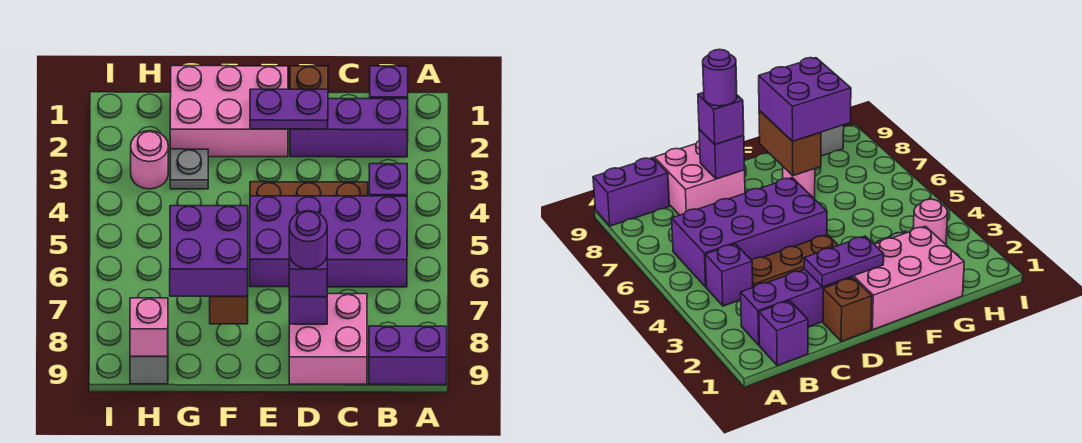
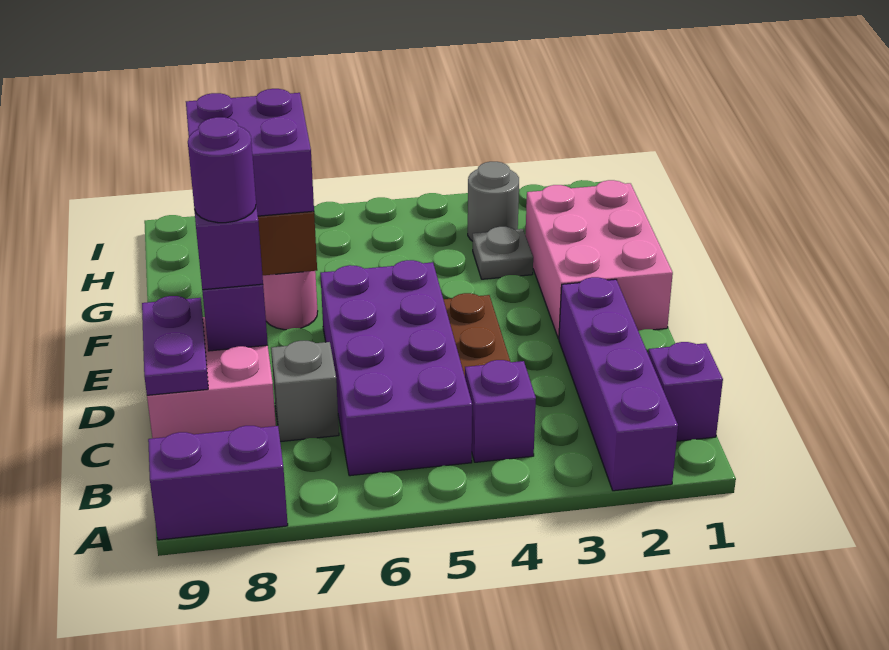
purple brick A9:B9 level 1 -> purple brick A8:A9 level 1
purple brick B2:D2 level 1 -> purple brick A2:D2 level 1
brown brick D1 level 1 -> none
purple plate D2:E2 level 2 -> purple plate C9:D9 level 2
pink round brick H3 level 1 -> grey round brick H3 level 1
grey brick H9 level 1 -> grey brick C7 level 1
pink brick H9 level 2 -> none

